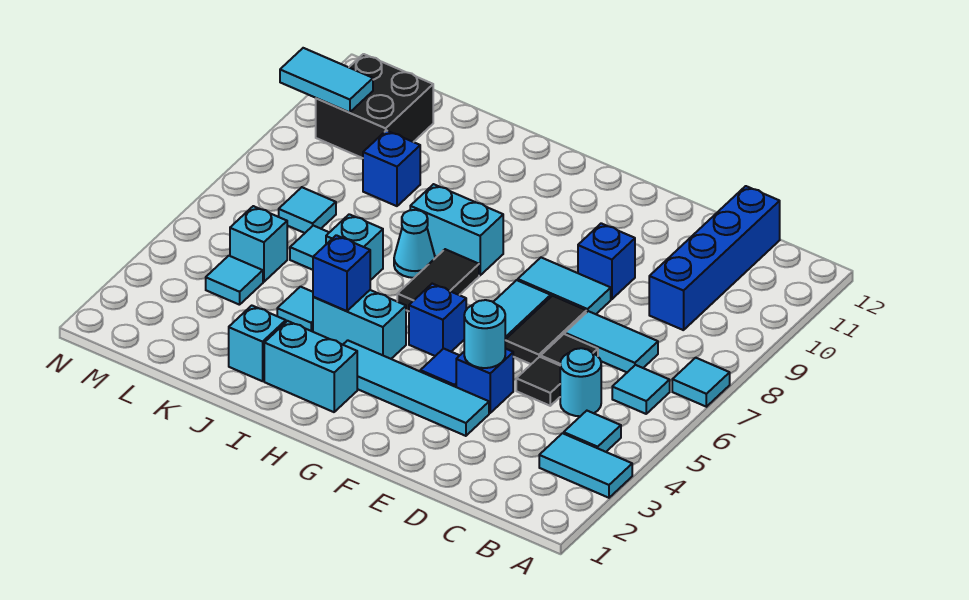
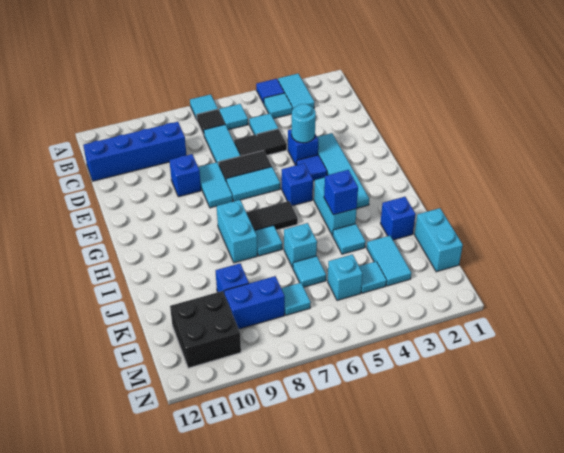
none -> blue tile A4 level 1
none -> black tile B7 level 1
cyan round brick C5 level 1 -> cyan tile C5 level 1
cyan brick H2:I2 level 1 -> cyan brick K1:L1 level 1
cyan cone I7 level 1 -> cyan tile I7 level 1
cyan brick J2 level 1 -> blue brick J2 level 1
none -> blue brick L8:L9 level 1
cyan tile M10:N10 level 2 -> cyan tile K3:L3 level 1

